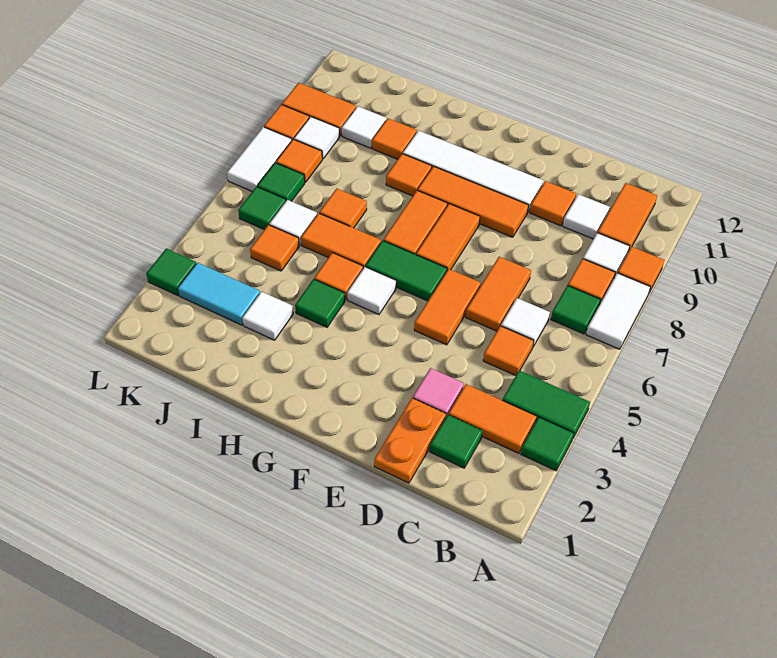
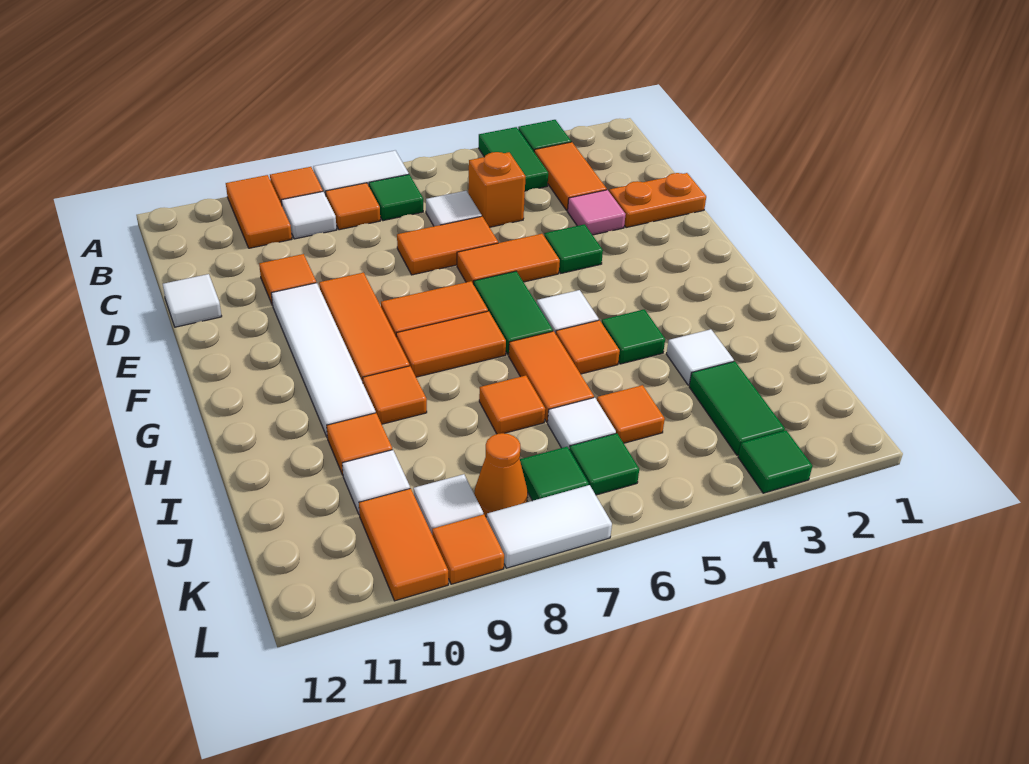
orange tile B10:B11 level 1 -> orange tile A10:B10 level 1
green tile C2 level 1 -> green tile E4 level 1
orange tile C5 level 1 -> orange brick C5 level 1
white tile C10 level 1 -> white tile D12 level 1
cyan tile J3:K3 level 1 -> green tile J3:K3 level 1
orange tile K8 level 1 -> orange cone K8 level 1

